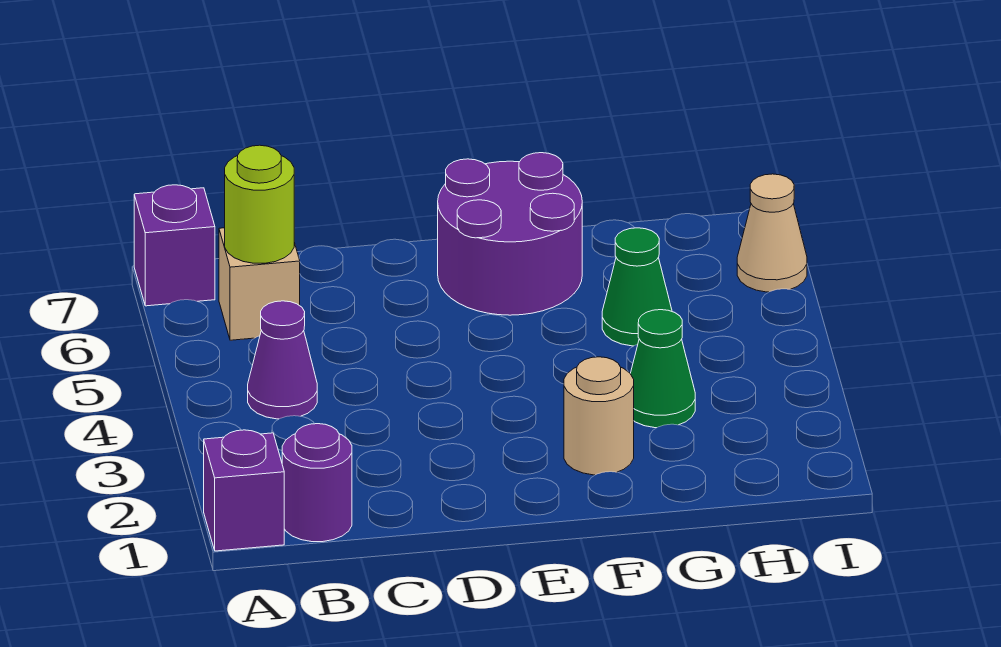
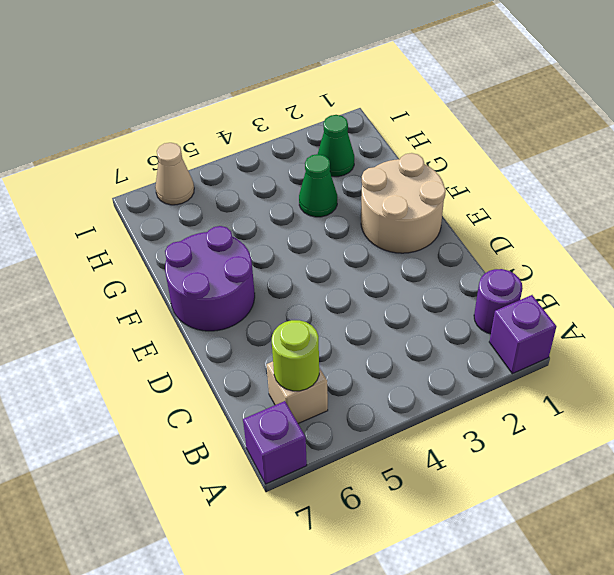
purple cone B4 level 1 -> none
tan round brick F2 level 1 -> tan round brick E1:F2 level 1
green cone G5 level 1 -> green cone H2 level 1

